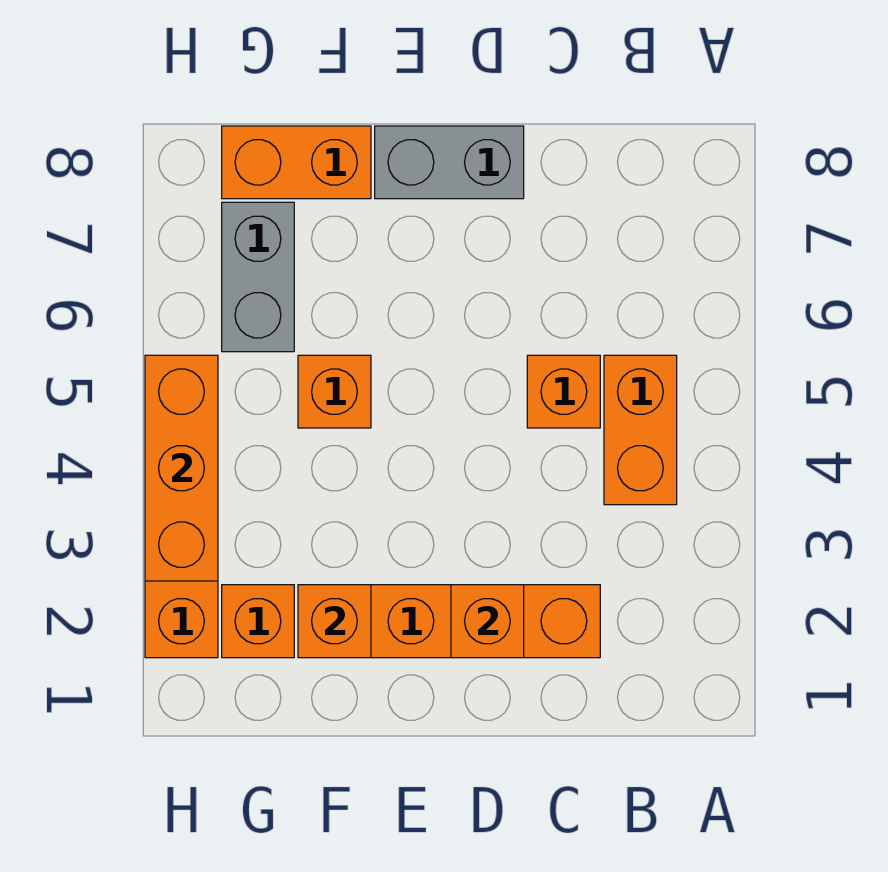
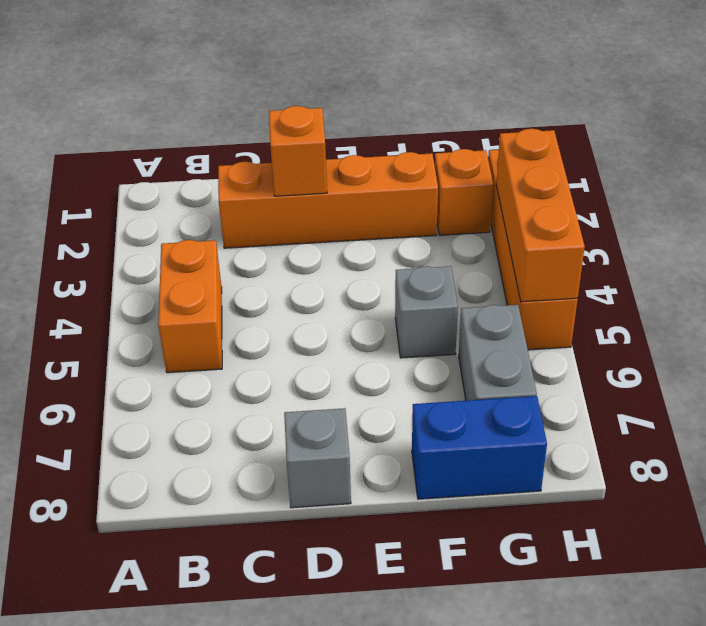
orange brick C5 level 1 -> none
grey brick D8:E8 level 1 -> grey brick D8 level 1
orange brick F2 level 2 -> none
orange brick F5 level 1 -> grey brick F5 level 1
orange brick F8:G8 level 1 -> blue brick F8:G8 level 1

